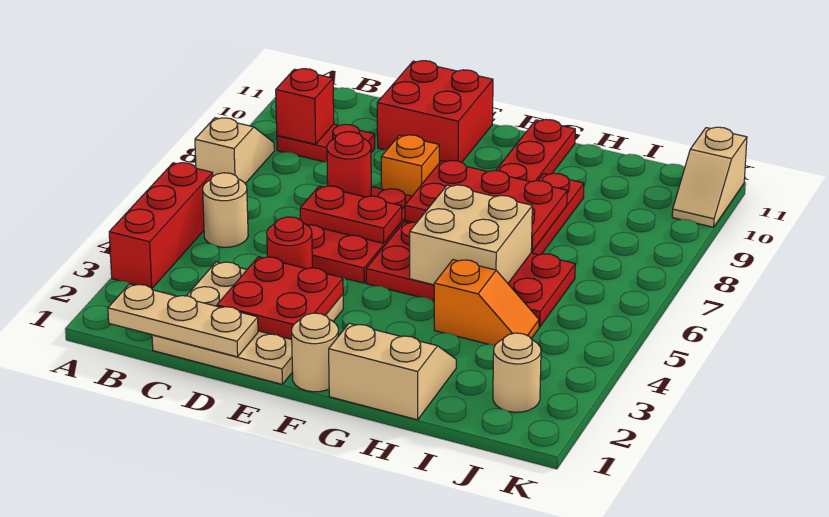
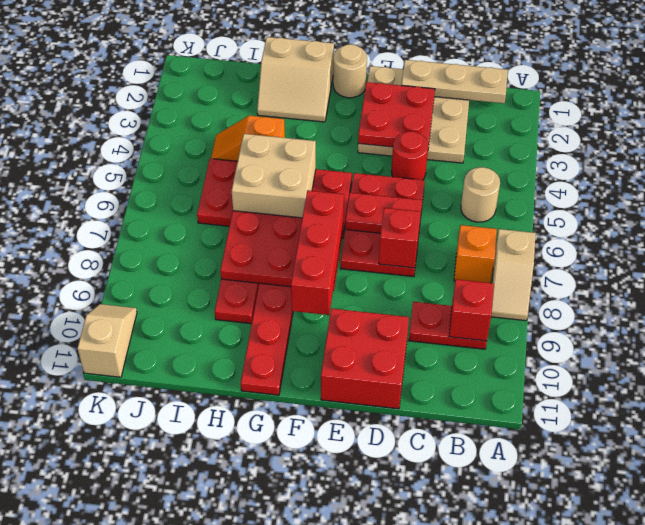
red brick A3:A5 level 1 -> red brick F7:F9 level 3
red round brick D7 level 2 -> red brick D7 level 2
orange brick E8 level 1 -> orange brick B7 level 1
tan round brick J2 level 1 -> none

